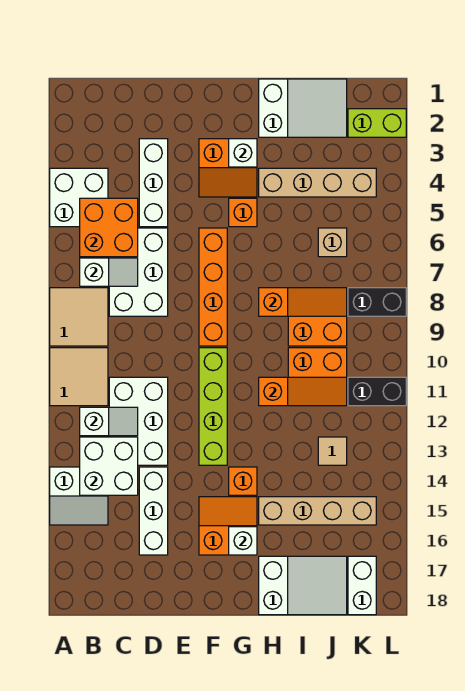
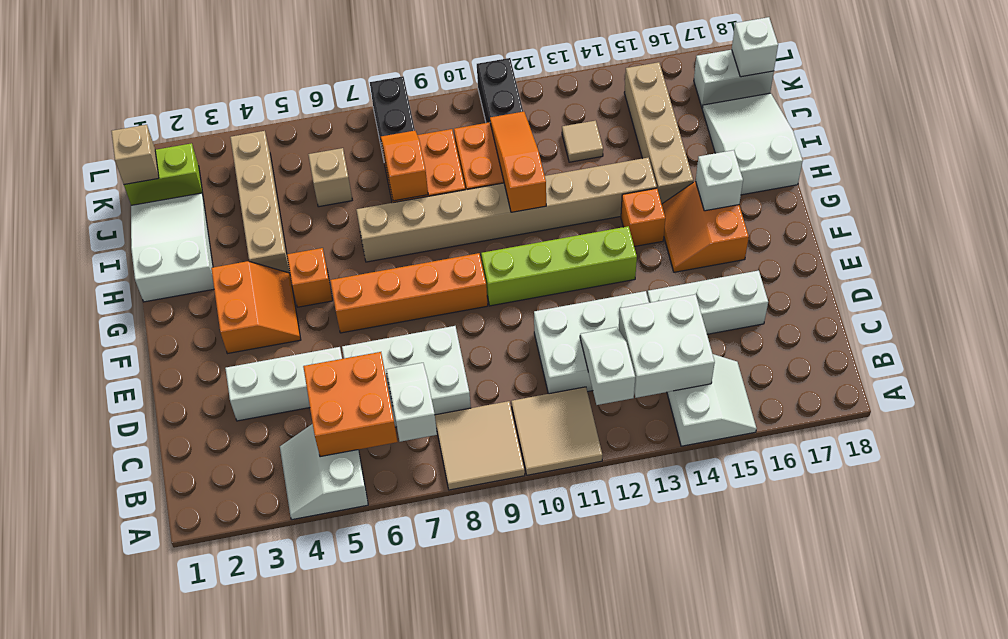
white brick A4:B5 level 1 -> white slope A4:B5 level 1 top 5
white brick G3 level 2 -> white brick K18 level 2
none -> tan brick H7:H14 level 1
orange slope H8:J8 level 2 top H -> orange slope I8:J8 level 2 top I
none -> tan brick K1 level 2
lime brick K2:L2 level 1 -> lime brick K1:K2 level 1

